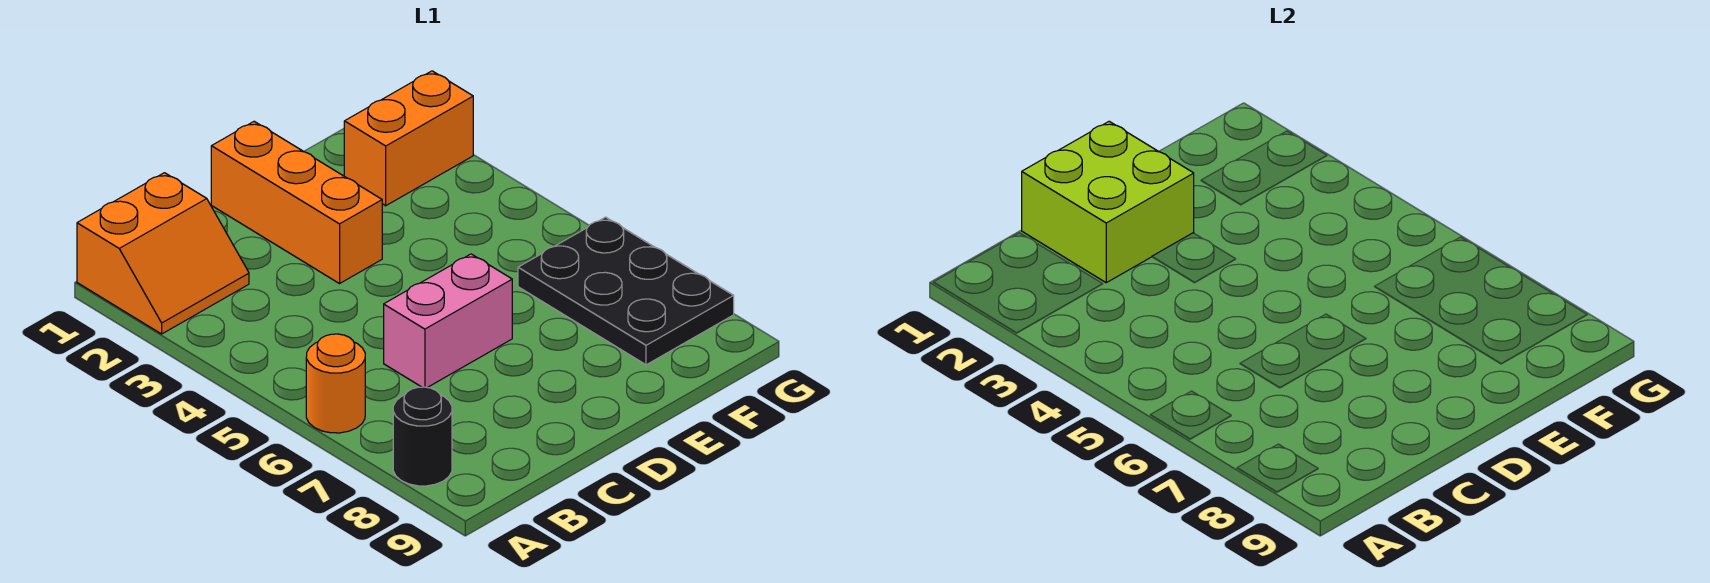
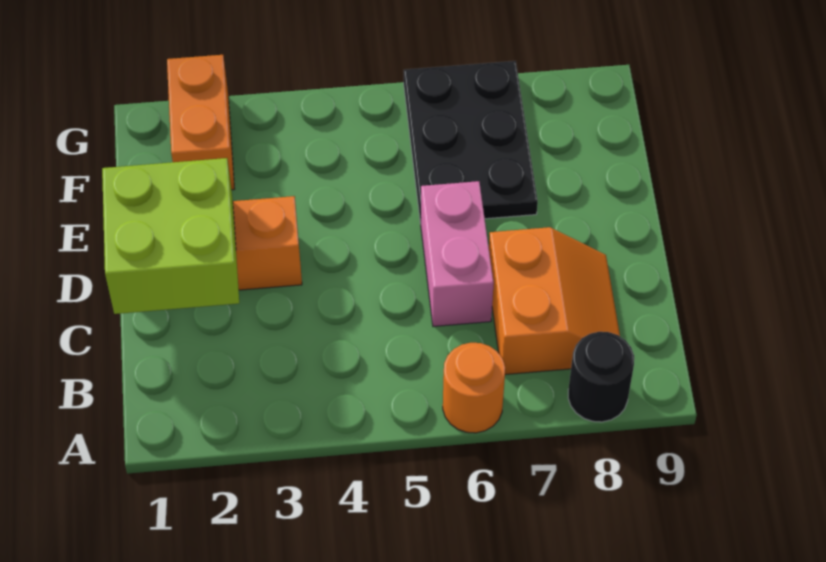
orange slope A1:B2 level 1 top 1 -> orange slope B7:C8 level 1 top 7
black plate F6:G8 level 1 -> black plate E6:G7 level 1

